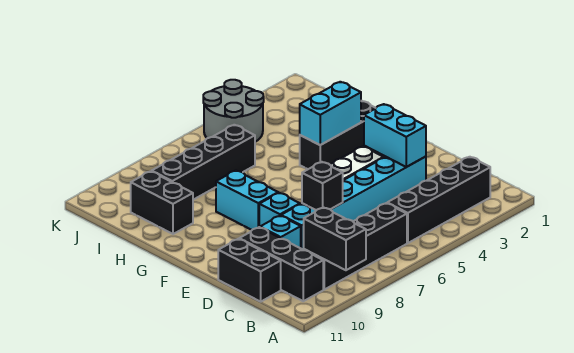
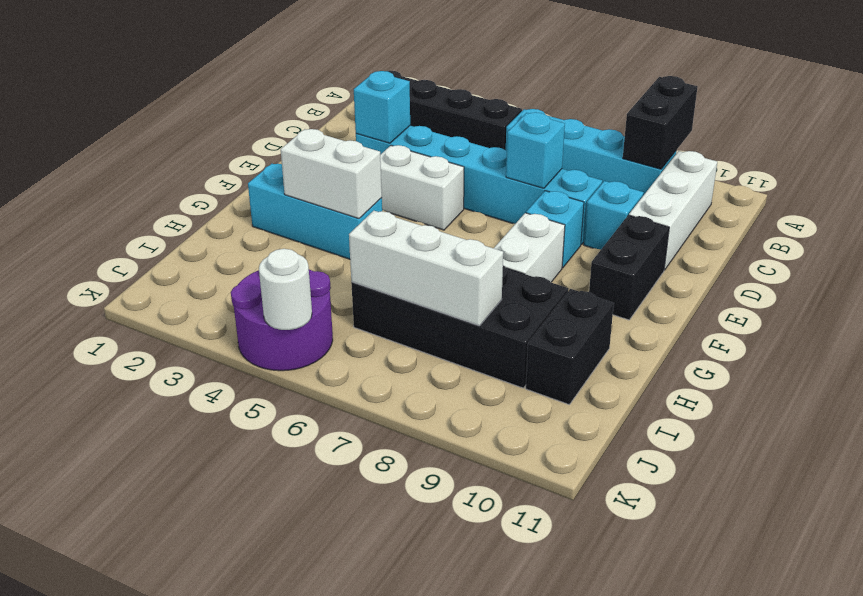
black brick B6:B9 level 1 -> cyan brick B6:B9 level 1
black brick B10:D10 level 1 -> white brick B10:D10 level 1
black brick C11:D11 level 1 -> black brick E10:F10 level 1
cyan brick D3:E3 level 2 -> cyan brick D3 level 2
black brick D7 level 2 -> cyan brick D7 level 2
cyan brick F8:G8 level 1 -> white brick F8:G8 level 1
black brick G2:G4 level 1 -> cyan brick G2:G4 level 1
cyan brick G3:G4 level 2 -> white brick G3:G4 level 2
black brick I6:I9 level 1 -> black brick H6:I9 level 1
none -> white brick I6:I8 level 2
grey round brick J4:K5 level 1 -> purple round brick J4:K5 level 1
none -> white round brick K5 level 2

